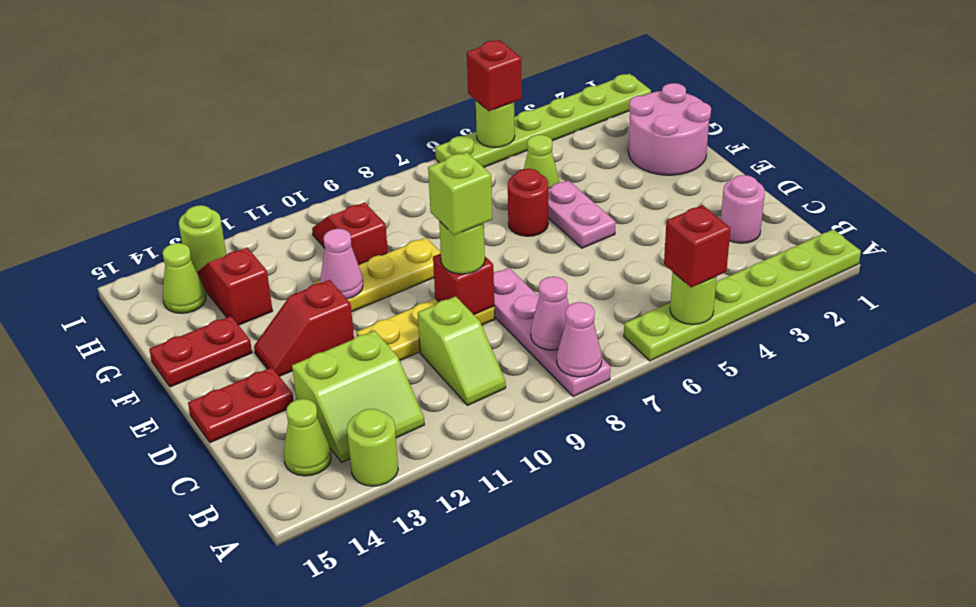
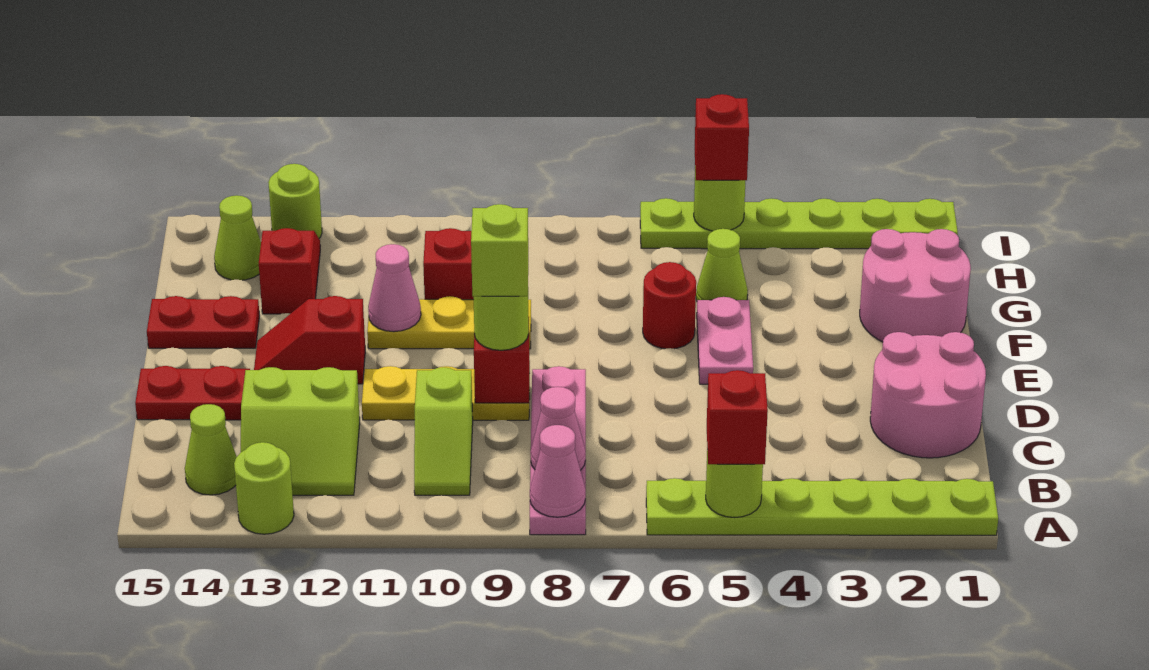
pink round brick C2 level 1 -> pink round brick C1:D2 level 1

